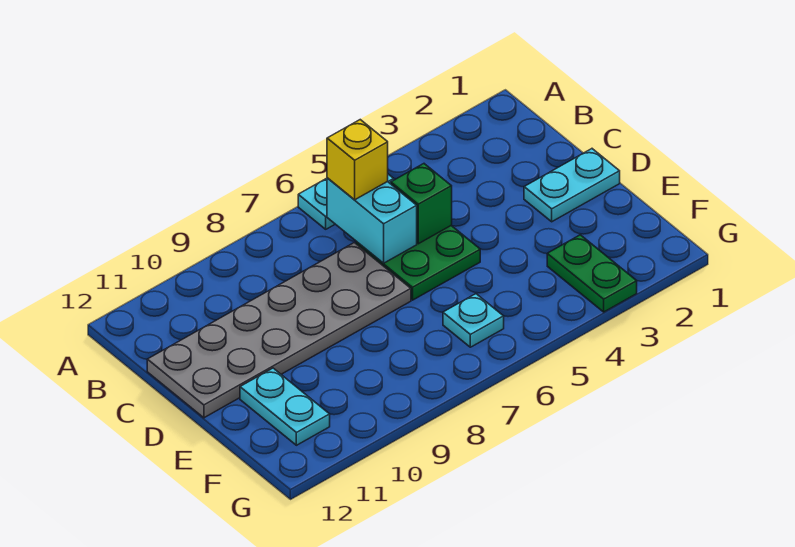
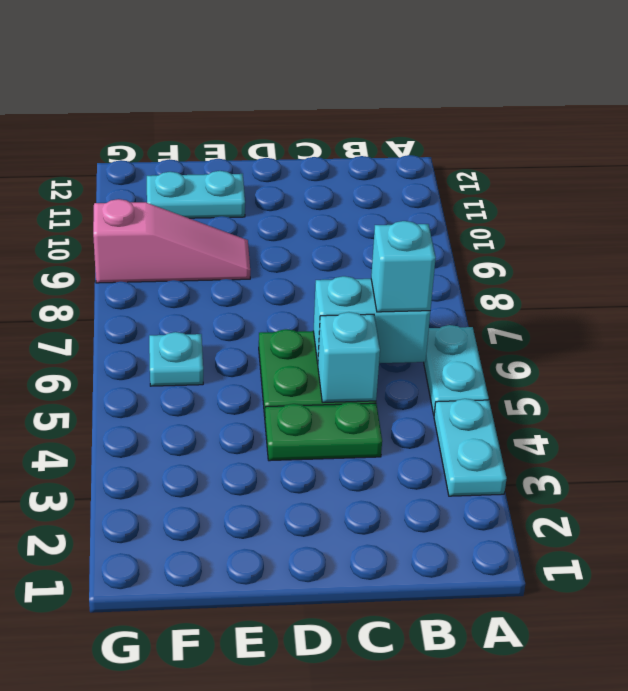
yellow brick B6 level 3 -> cyan brick B6 level 3
green brick C5 level 2 -> cyan brick C5 level 2
grey plate C7:D12 level 1 -> none
cyan plate D1:D2 level 1 -> cyan plate A3:A4 level 1
none -> pink slope E9:G9 level 1 top G
green plate F3:G3 level 1 -> green plate C4:D4 level 1

